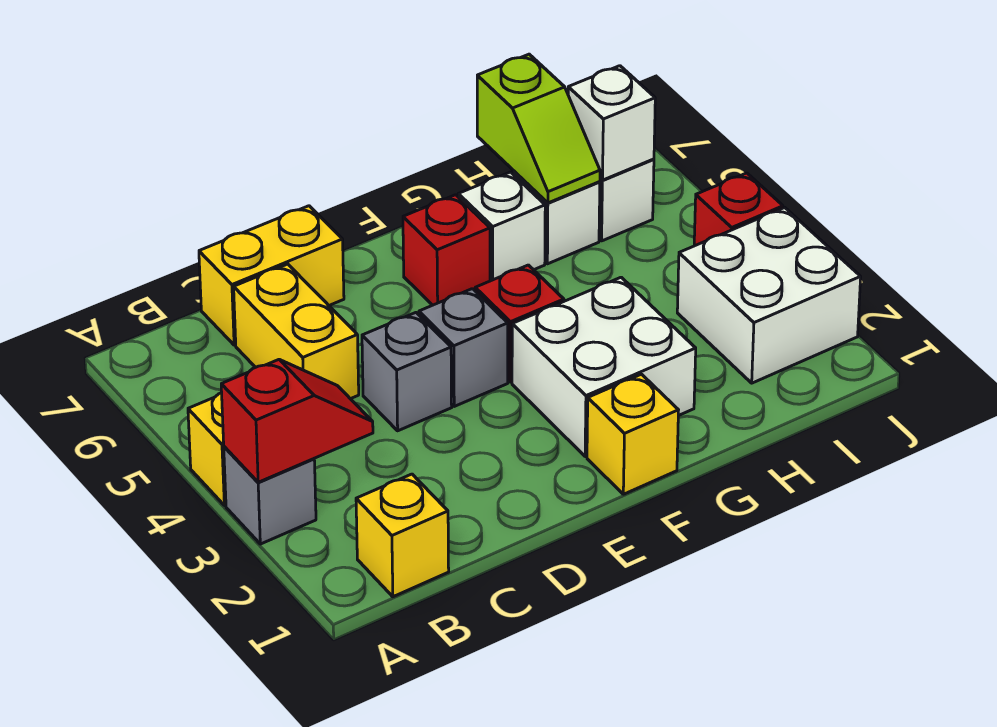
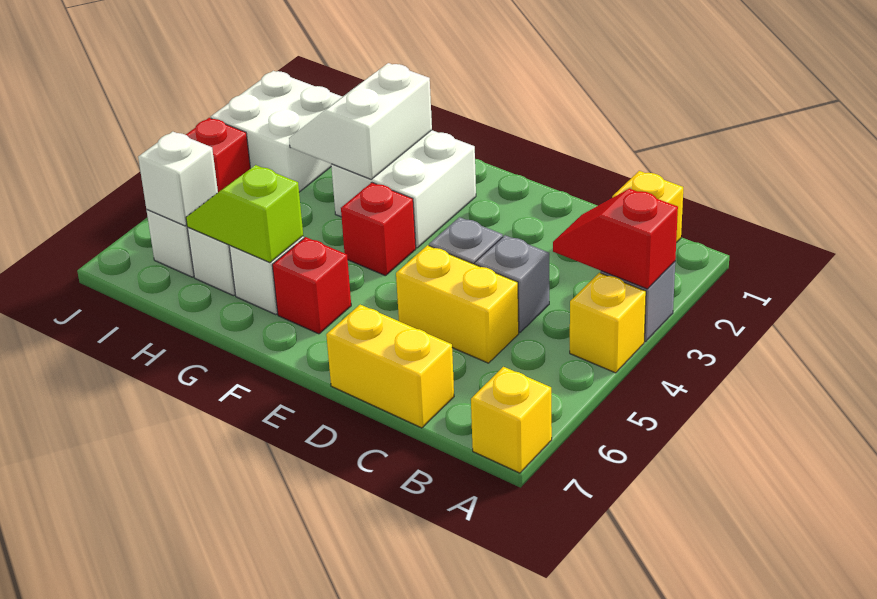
yellow brick C5:C6 level 1 -> yellow brick C5:D5 level 1
grey brick E4 level 1 -> grey brick C4 level 1
yellow brick F1 level 1 -> yellow brick A7 level 1
none -> white slope G2:H3 level 2 top G
lime slope H6:H7 level 2 top 7 -> lime slope G6:H6 level 2 top G

